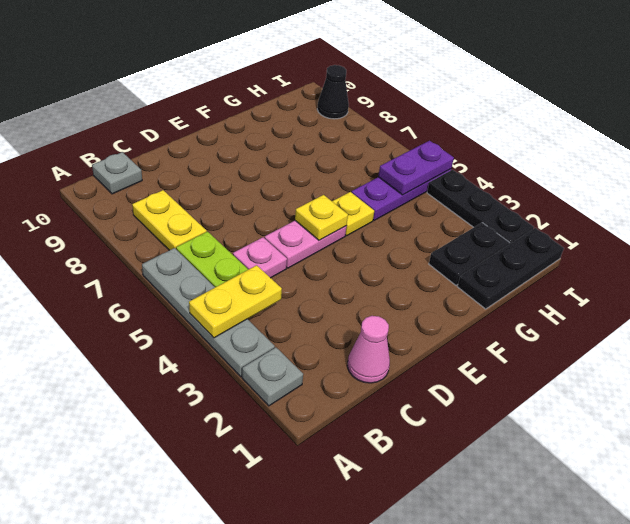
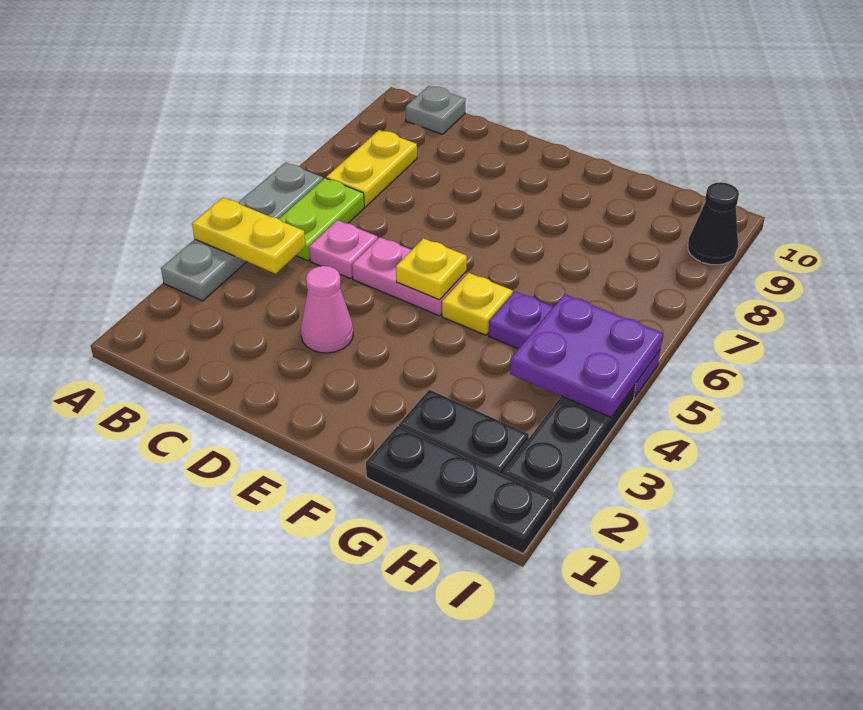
grey plate A2 level 1 -> none
pink cone C1 level 1 -> pink cone D3 level 1
purple plate H5:I5 level 2 -> purple plate H4:I5 level 2

